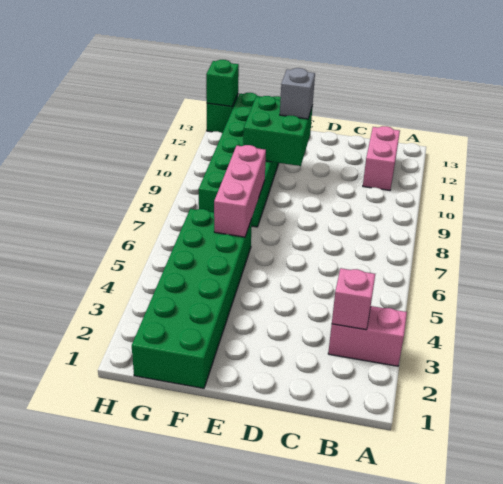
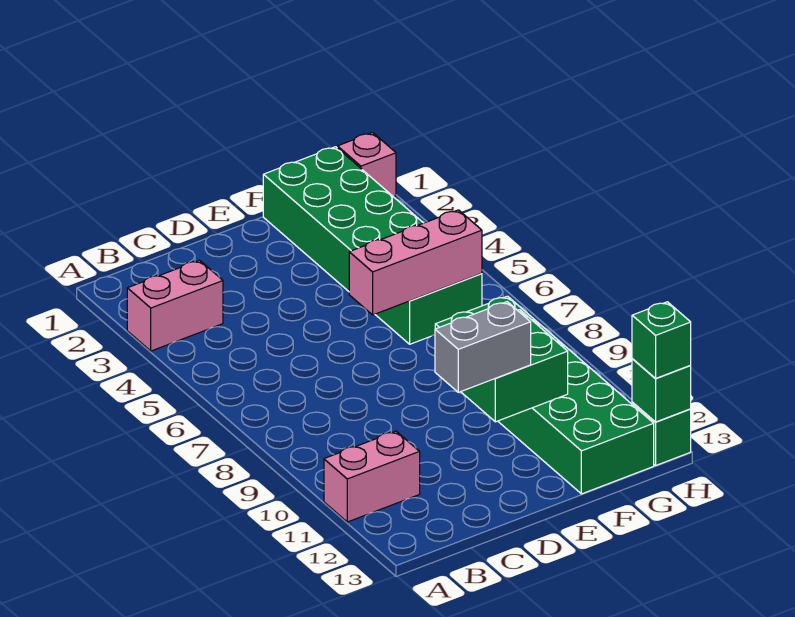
pink brick B3 level 2 -> pink brick H1 level 1
pink brick B11:B12 level 1 -> pink brick A11:B11 level 1
grey brick E11 level 3 -> grey brick D11:E11 level 3
pink brick F6:F8 level 2 -> pink brick E6:G6 level 2
none -> green brick H13 level 3

